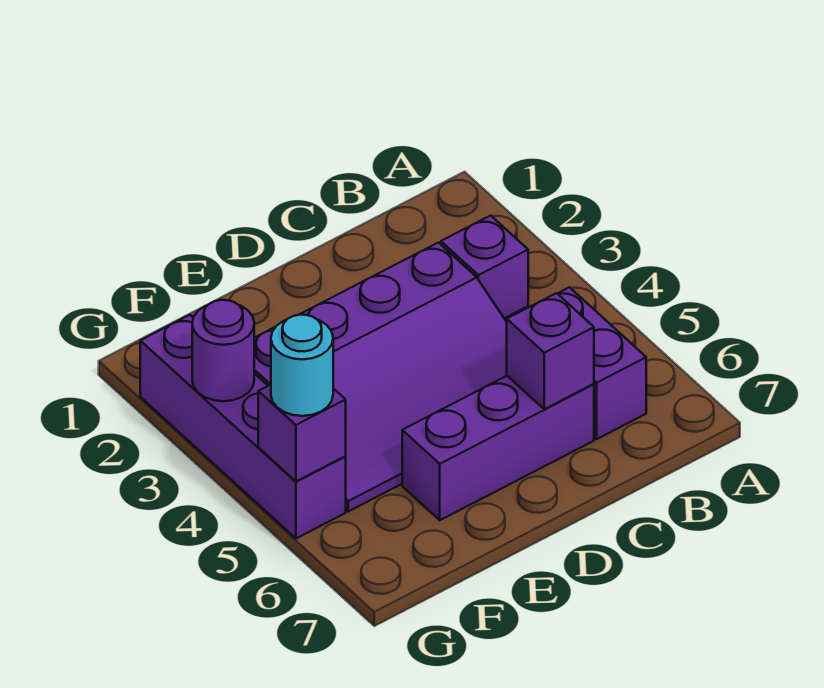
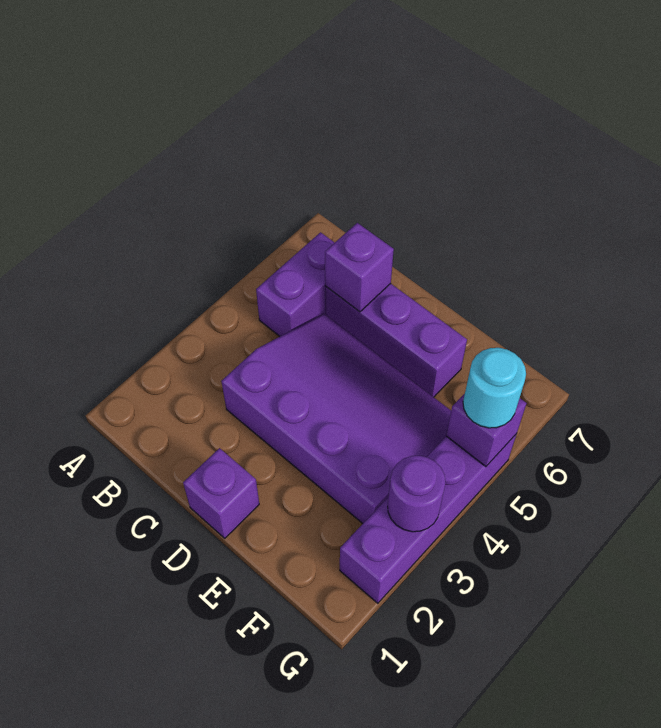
purple brick B3 level 1 -> purple brick D1 level 1

